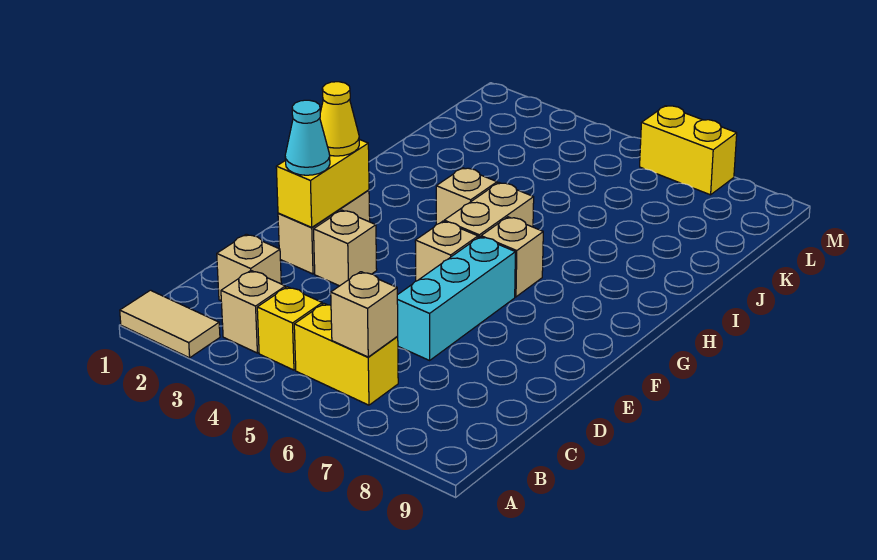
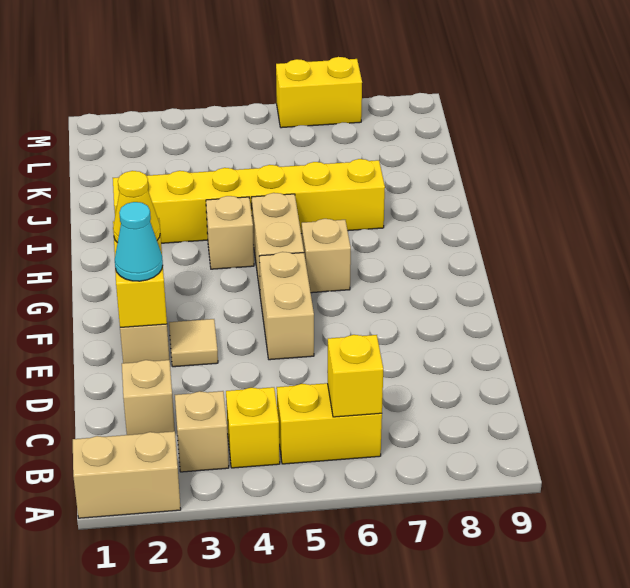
tan tile A1:A2 level 1 -> tan brick A1:A2 level 1
tan brick B6 level 2 -> yellow brick B6 level 2
cyan brick D6:F6 level 1 -> none
tan brick E3 level 1 -> tan tile E3 level 1
tan brick F5 level 1 -> tan brick E5:F5 level 1
none -> yellow brick I2:I7 level 1

